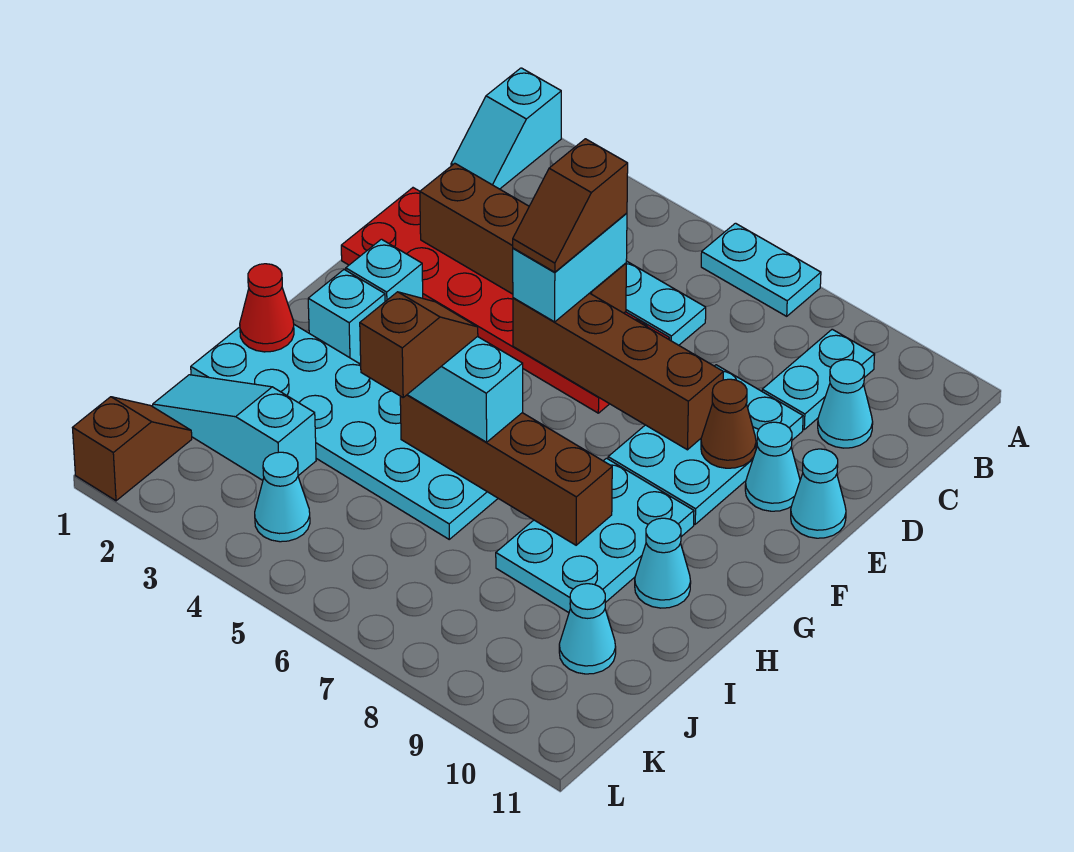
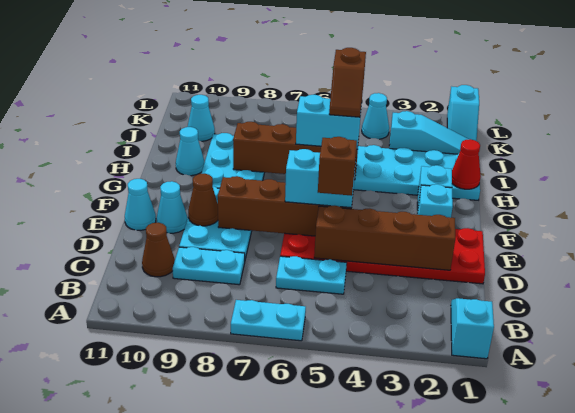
cyan plate B9:C9 level 1 -> cyan plate C8:C9 level 1
cyan cone C10 level 1 -> brown cone C10 level 1
cyan brick D5:E5 level 3 -> cyan brick E5:E6 level 3
brown slope K1:L1 level 1 top L -> cyan slope K1:L1 level 1 top L

